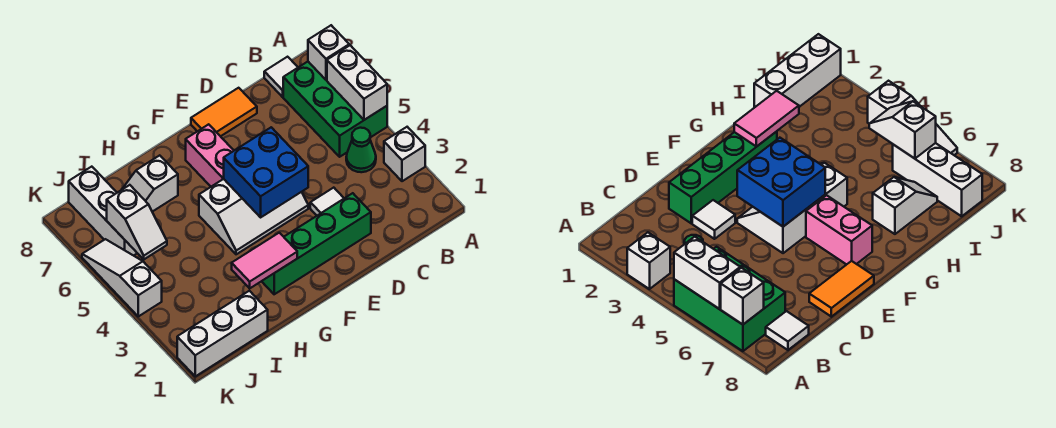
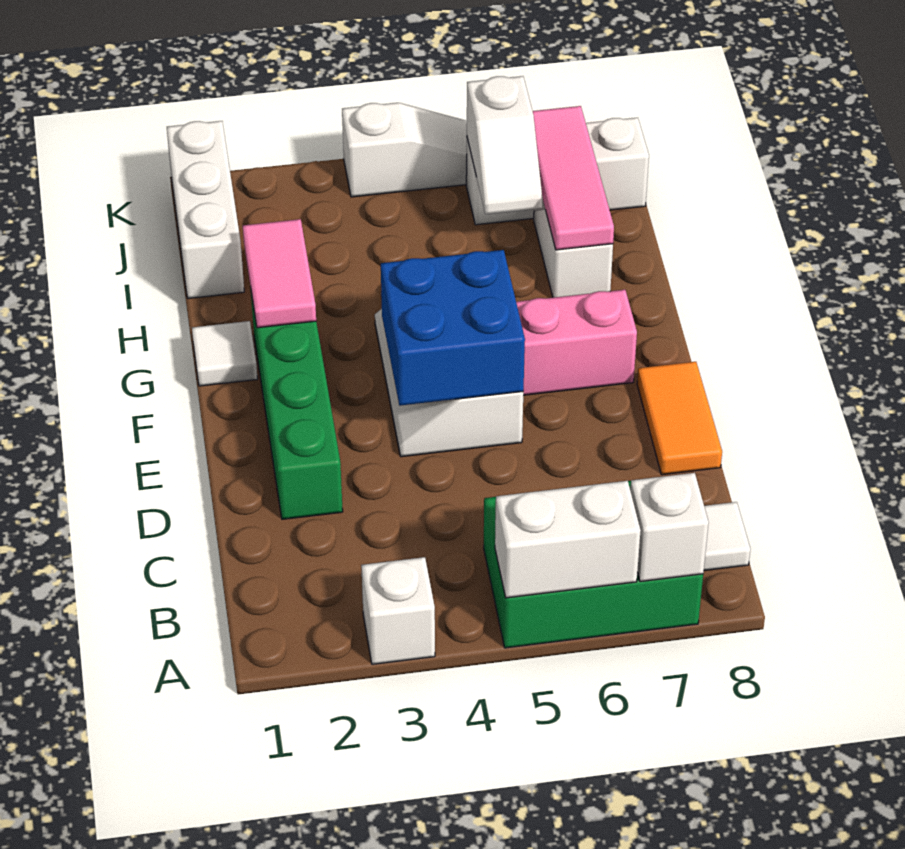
green cone B4 level 1 -> none
white tile D3 level 1 -> white tile G1 level 1
none -> pink tile H7:J7 level 2
white slope J5:J6 level 2 top 6 -> white slope I6:J6 level 2 top J

